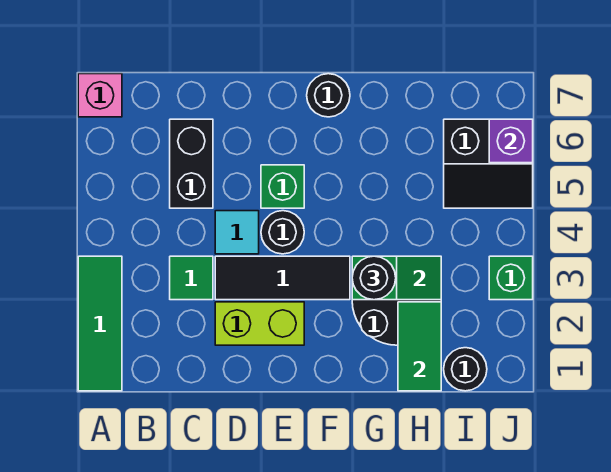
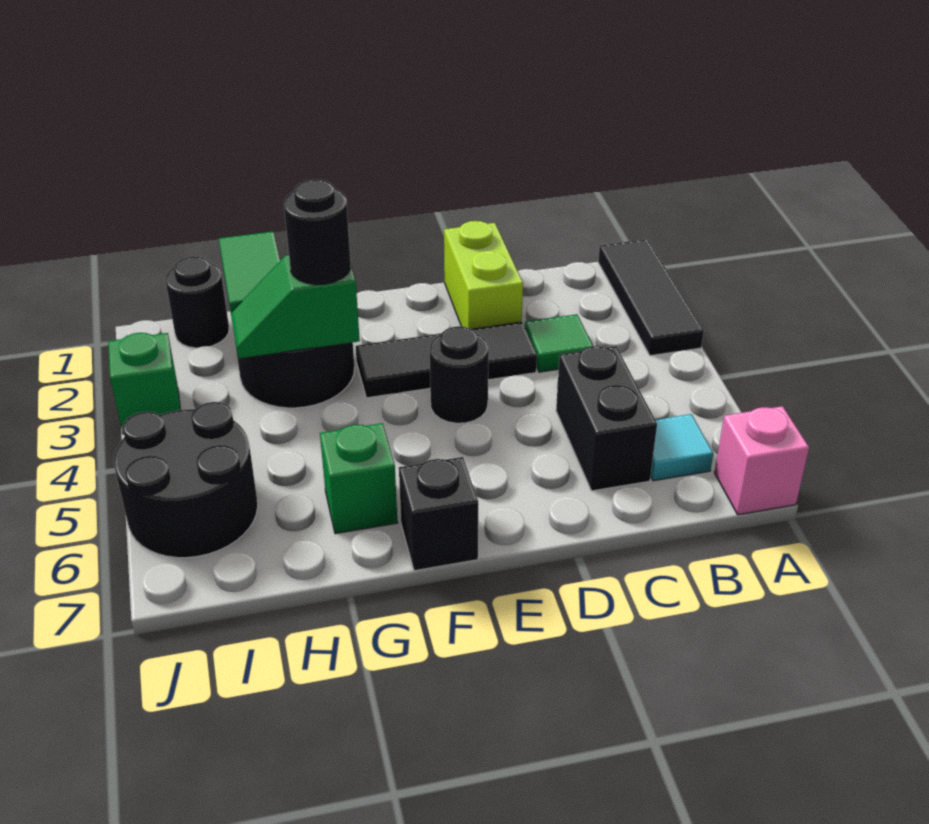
green tile A1:A3 level 1 -> black tile A1:A3 level 1
lime brick D2:E2 level 1 -> lime brick D1:D2 level 1
cyan tile D4 level 1 -> cyan tile B6 level 1
green brick E5 level 1 -> green brick G6 level 1
black round brick F7 level 1 -> black brick F7 level 1
black slope I5:J6 level 1 top 6 -> black round brick I5:J6 level 1
purple brick J6 level 2 -> none

